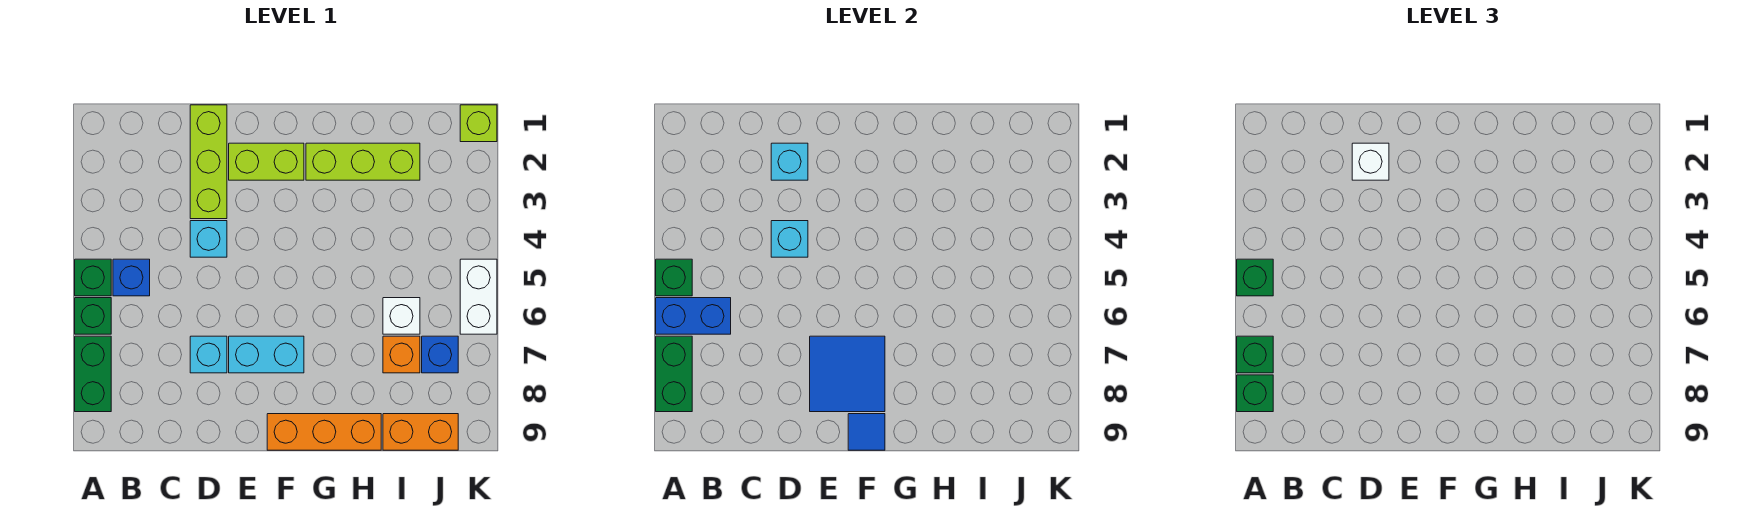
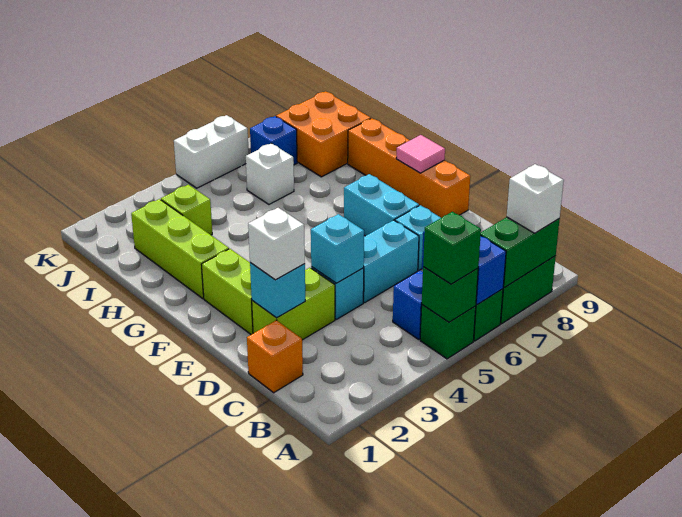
green brick A7 level 3 -> none
green brick A8 level 3 -> white brick A8 level 3
lime brick D1:D3 level 1 -> lime brick D2:D3 level 1
none -> cyan brick D5:D6 level 1
blue tile E7:F8 level 2 -> none
orange brick F9:H9 level 1 -> orange brick E9:H9 level 1
blue tile F9 level 2 -> pink tile F9 level 2
orange brick I7 level 1 -> orange brick C1 level 1
orange brick I9:J9 level 1 -> orange brick I8:J9 level 1
lime brick K1 level 1 -> lime brick I3 level 1

